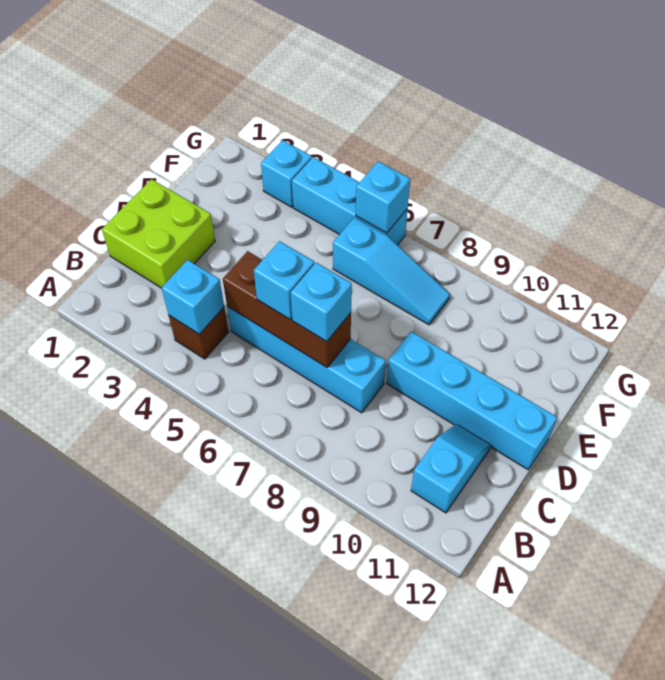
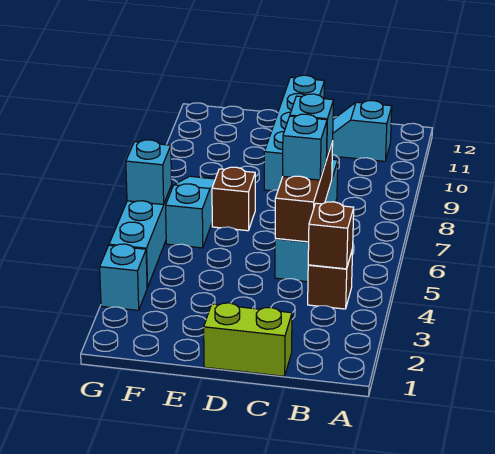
cyan brick B4 level 2 -> brown brick B4 level 2
lime brick C1:D2 level 1 -> lime brick C1:D1 level 1
none -> brown brick E7 level 1

